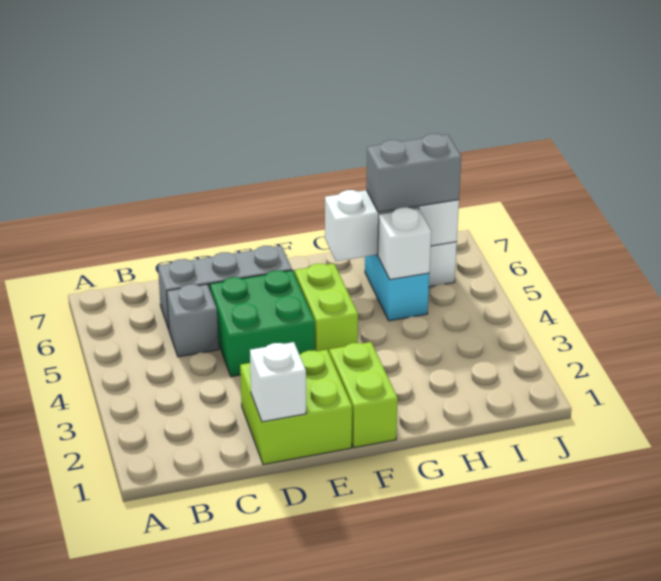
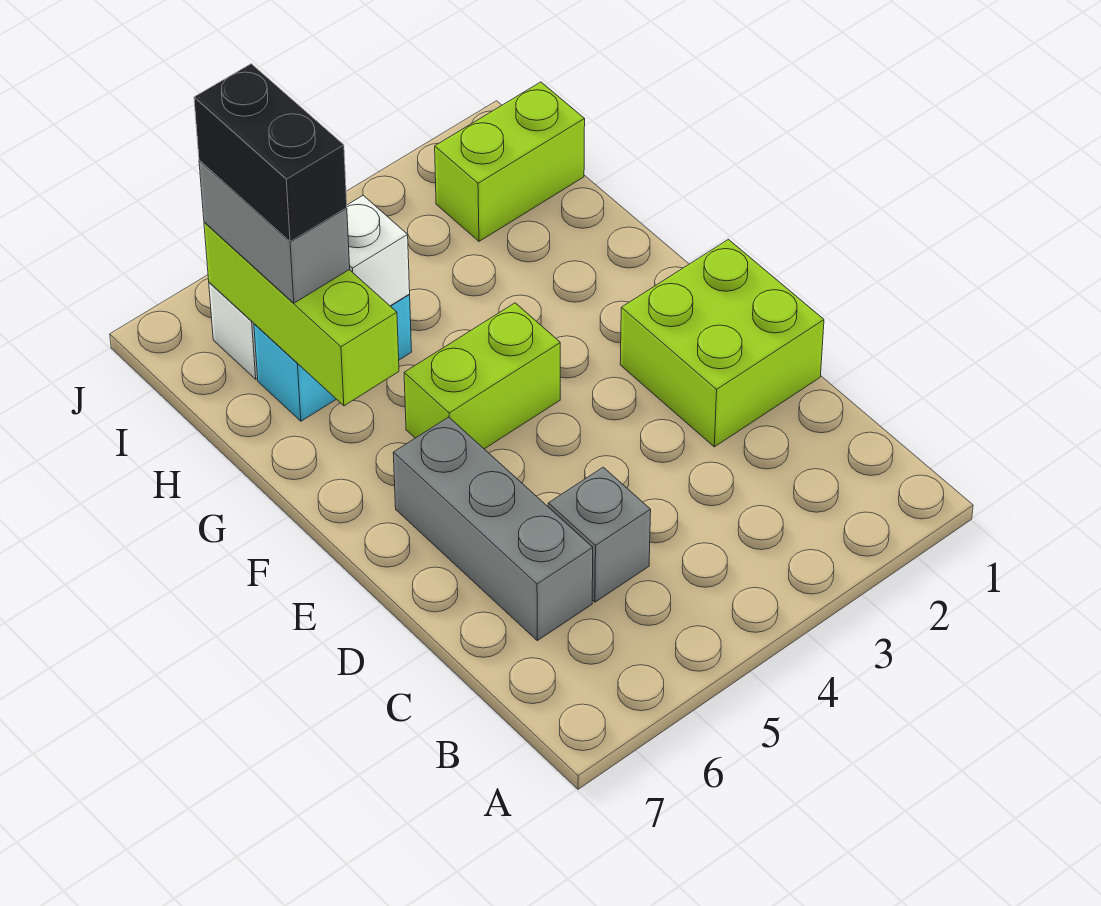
white brick D1 level 2 -> none
green brick D4:E5 level 1 -> none
lime brick F1:F2 level 1 -> lime brick I1:I2 level 1
white brick G6:I6 level 2 -> lime brick G6:I6 level 2
none -> black brick H6:I6 level 4

